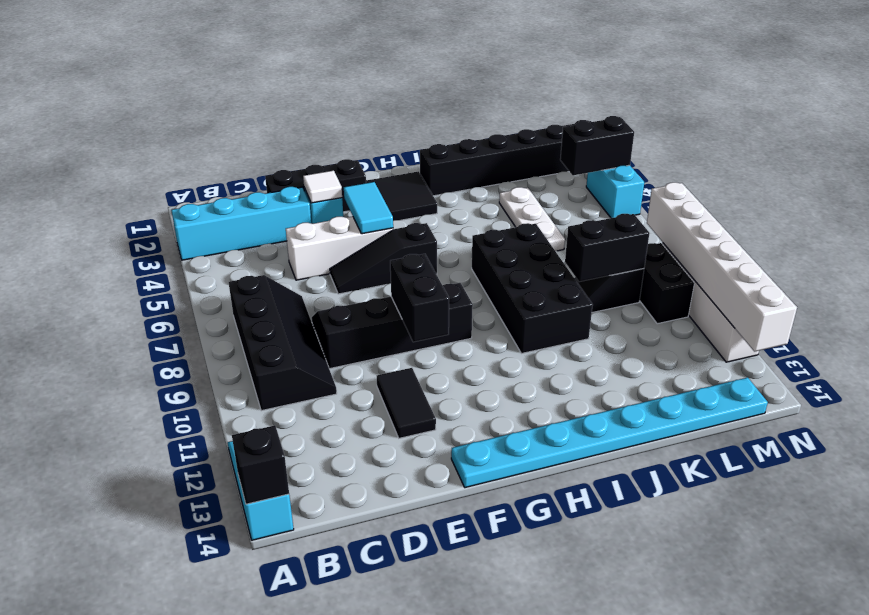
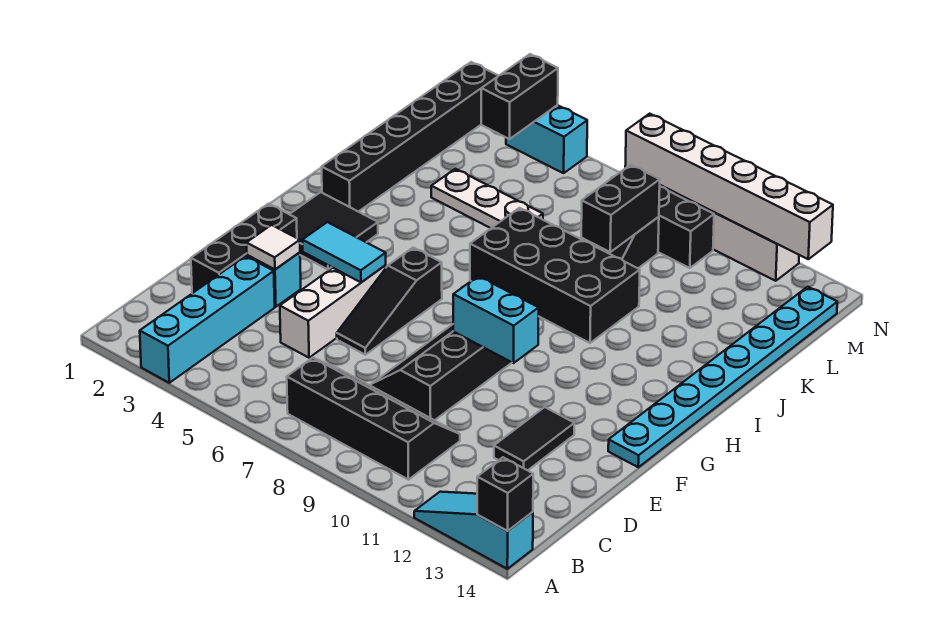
black tile E11:E12 level 1 -> black tile D12:E12 level 1
black brick F9:F10 level 2 -> cyan brick F9:F10 level 2

